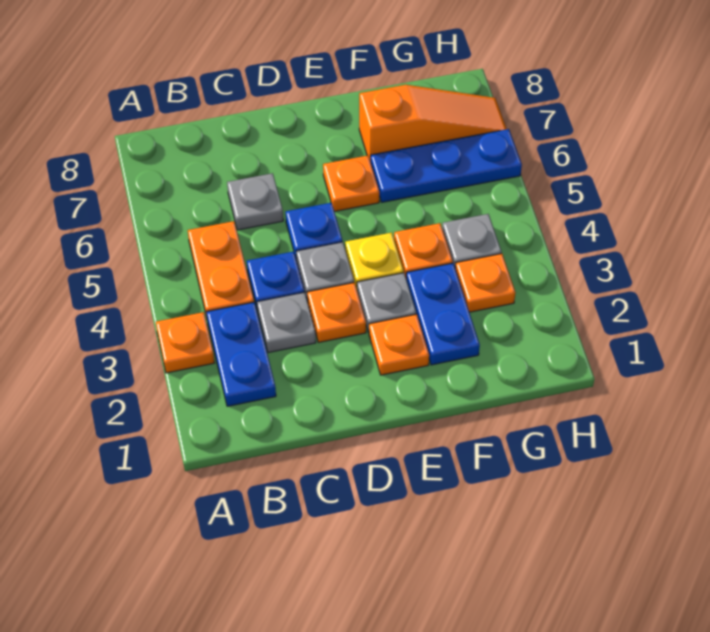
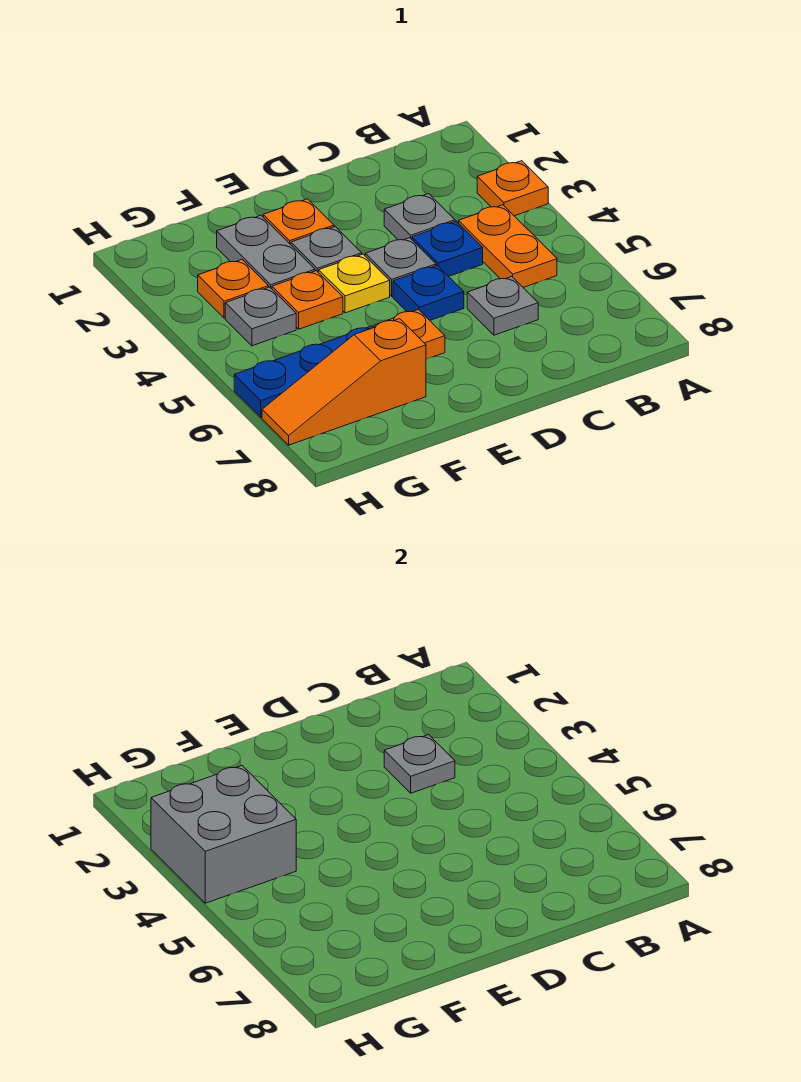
blue plate B2:B3 level 1 -> none
none -> grey plate C3 level 2
orange plate D3 level 1 -> none
blue plate F2:F3 level 1 -> grey plate F2:F3 level 1
none -> grey brick G3:H4 level 2

